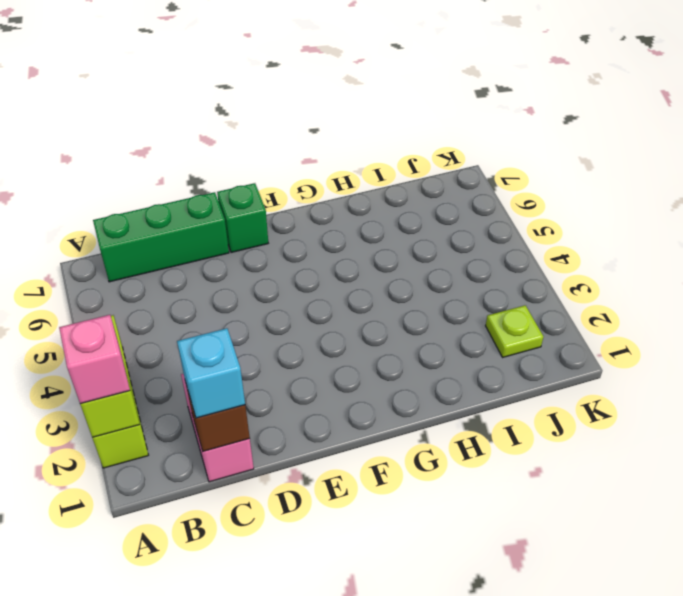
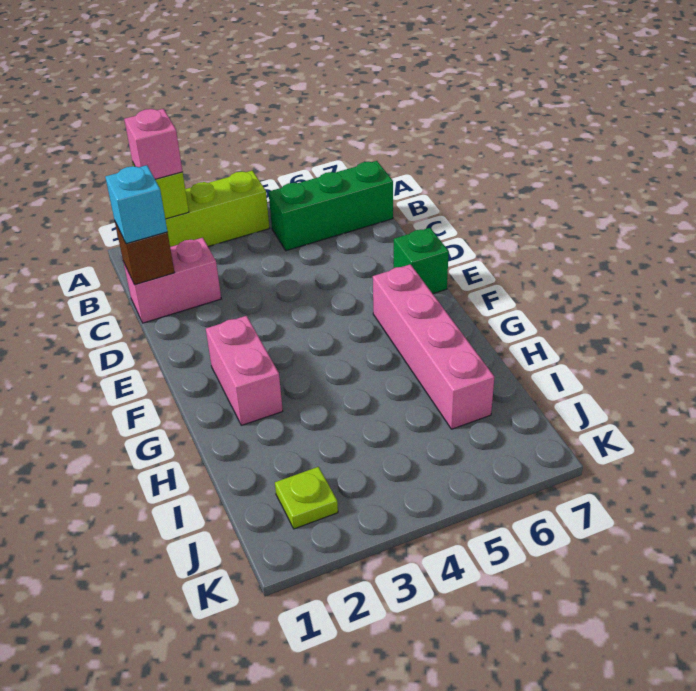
green brick B7:D7 level 1 -> green brick B5:B7 level 1
none -> pink brick F2:G2 level 1
none -> pink brick F6:I6 level 1

